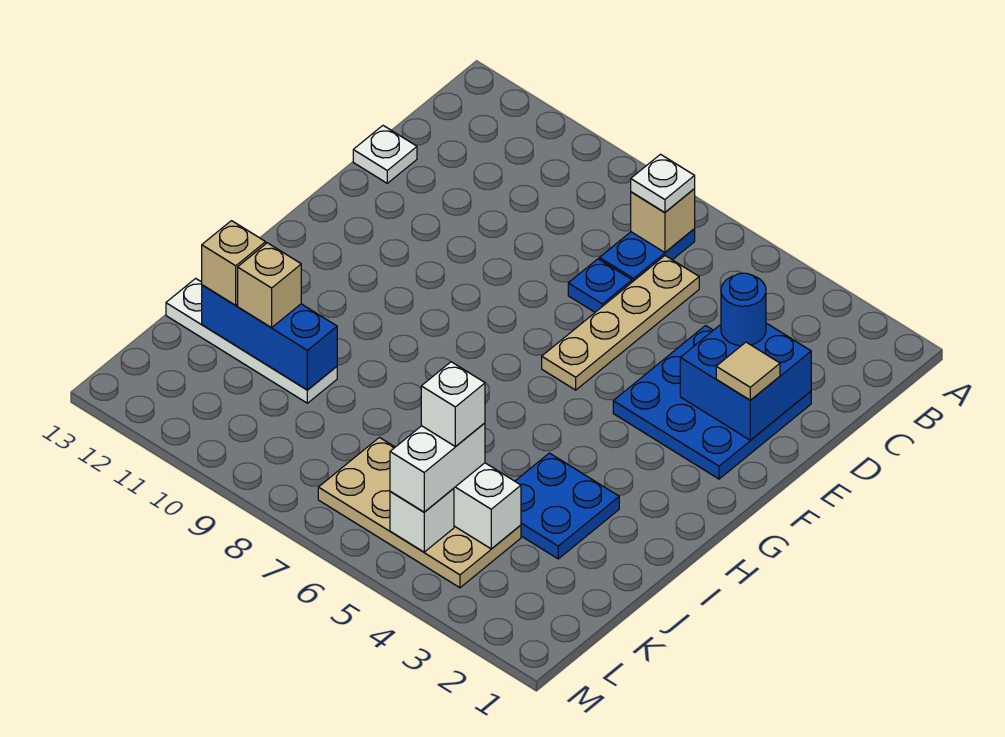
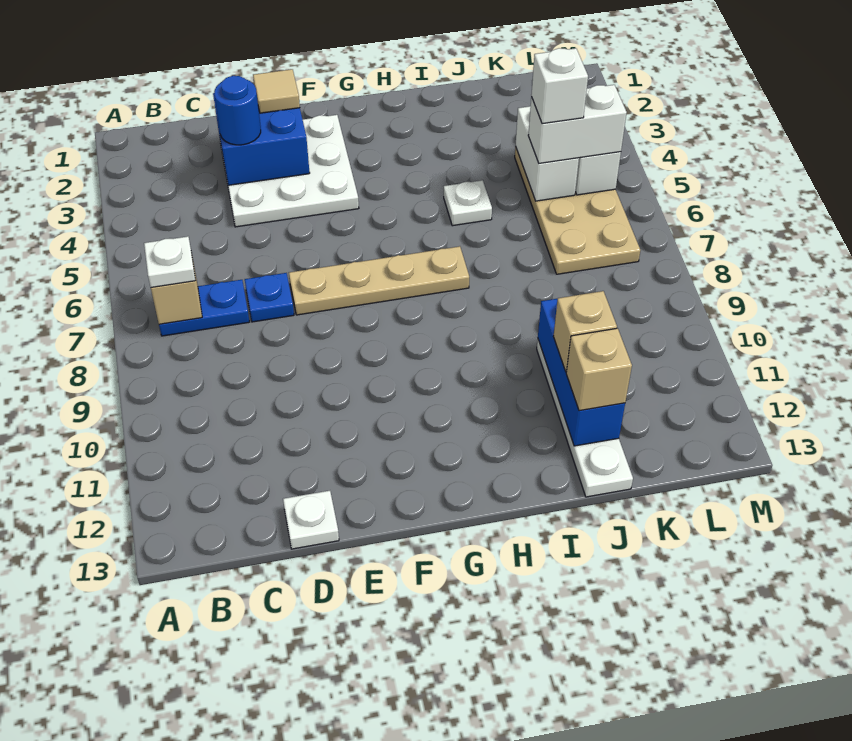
tan plate C6:F6 level 1 -> tan plate E7:H7 level 1
blue plate D2:F4 level 1 -> white plate D2:F4 level 1
blue plate I3:J4 level 1 -> none
none -> white plate I5 level 1

